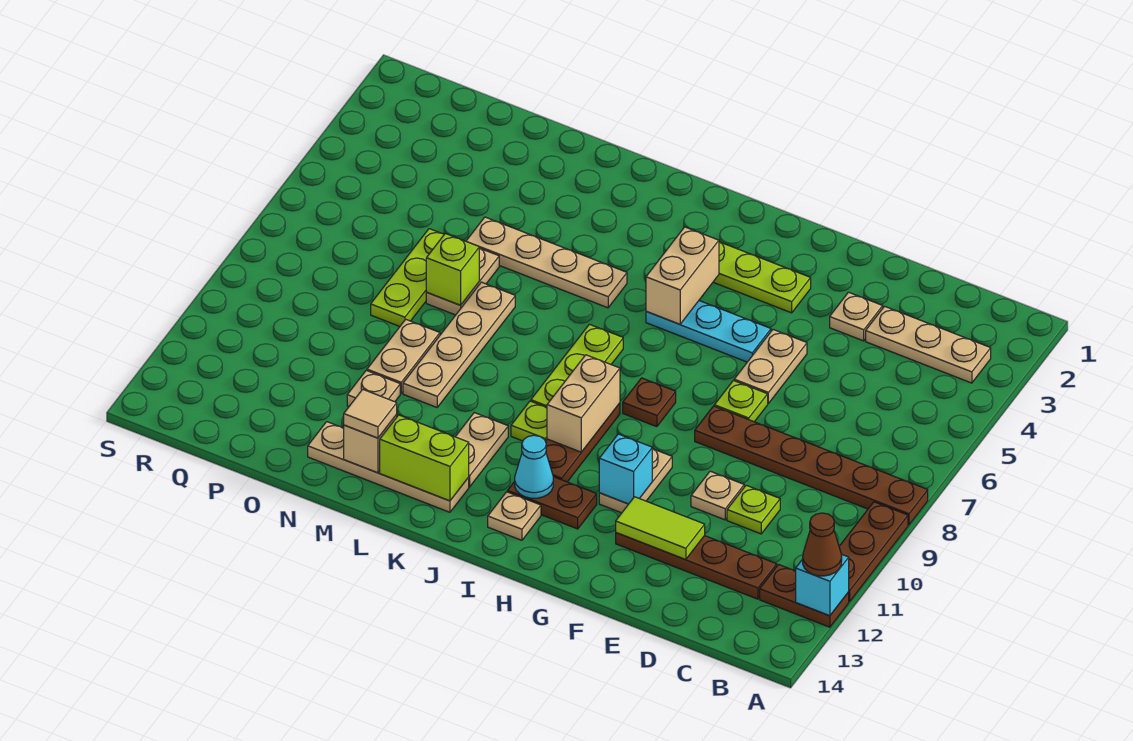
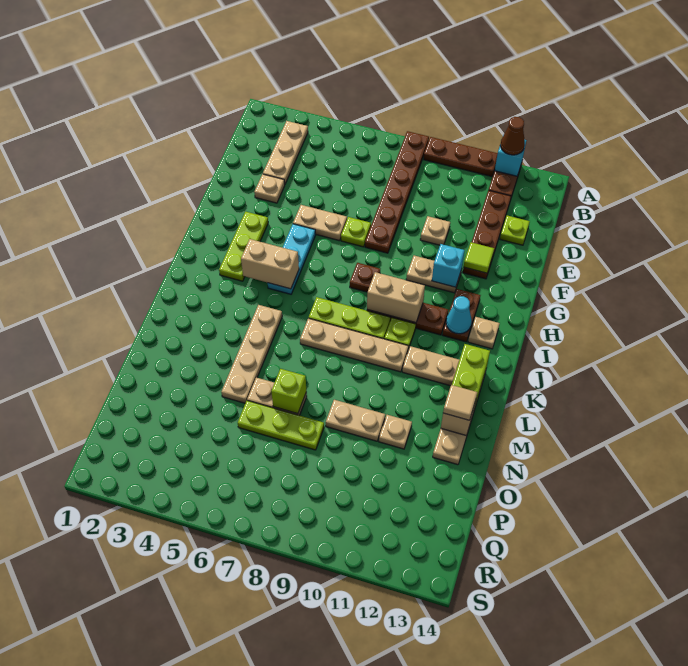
lime plate D10 level 1 -> lime plate D13 level 1
lime tile E12:F12 level 2 -> lime tile F12 level 2
tan plate M7:M10 level 1 -> tan plate K7:K10 level 1

